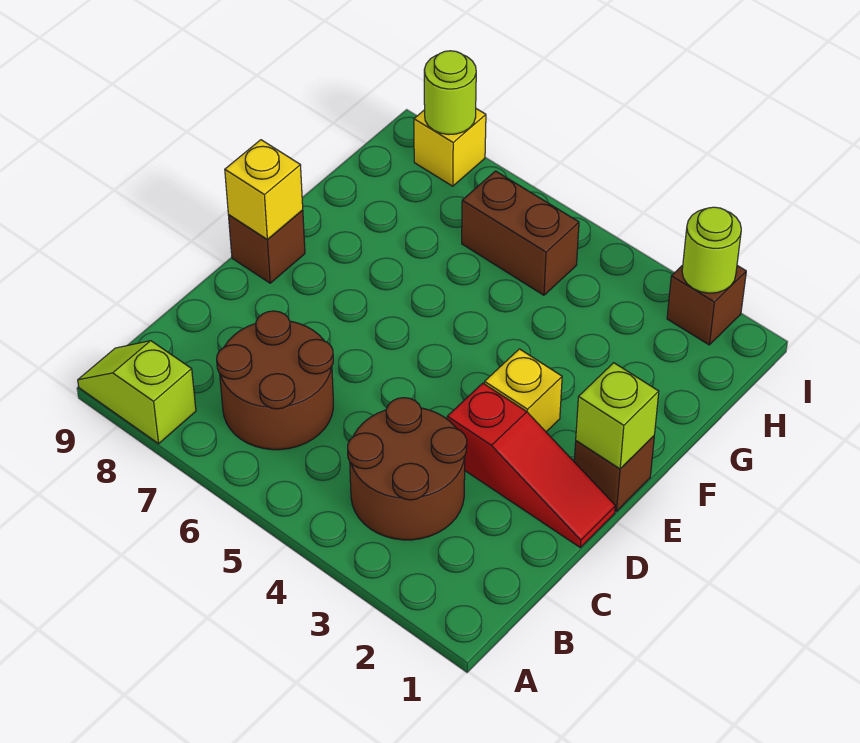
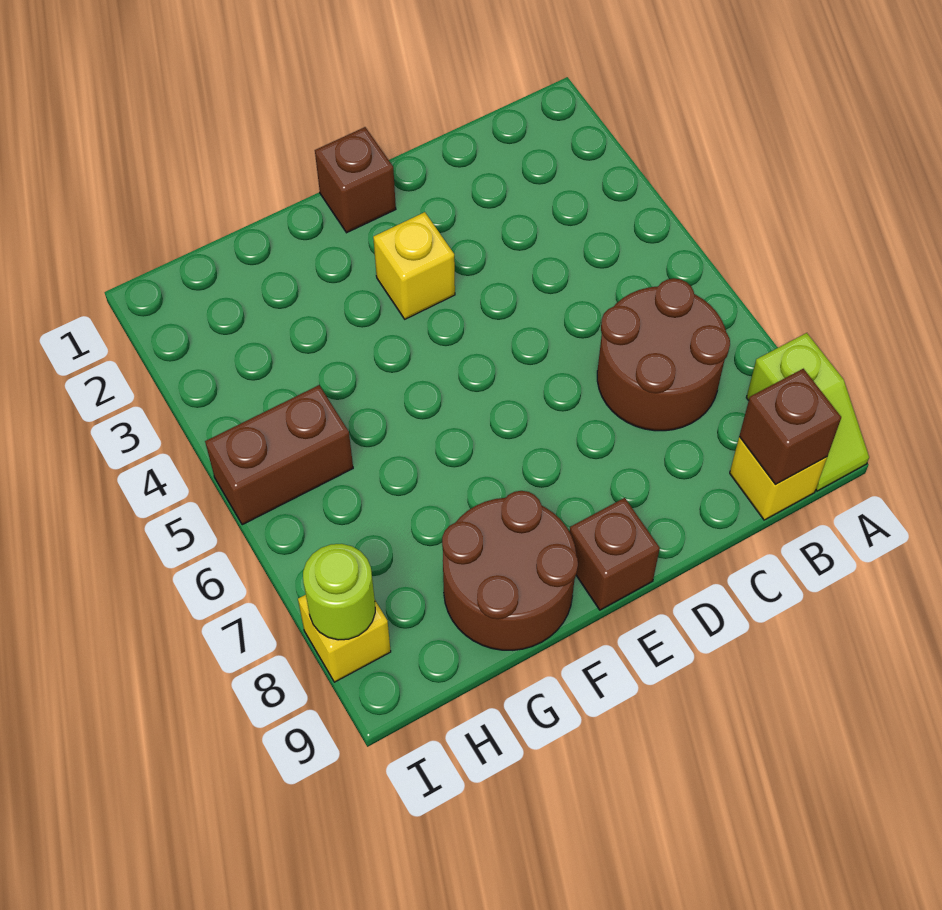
brown round brick B3:C4 level 1 -> brown round brick F8:G9 level 1
red slope D1:D3 level 1 top 3 -> none
lime brick E1 level 2 -> none
yellow brick E9 level 2 -> yellow brick B9 level 1
brown brick H5:H6 level 1 -> brown brick H5:I5 level 1
brown brick I2 level 1 -> brown brick B9 level 2
lime round brick I2 level 2 -> none

